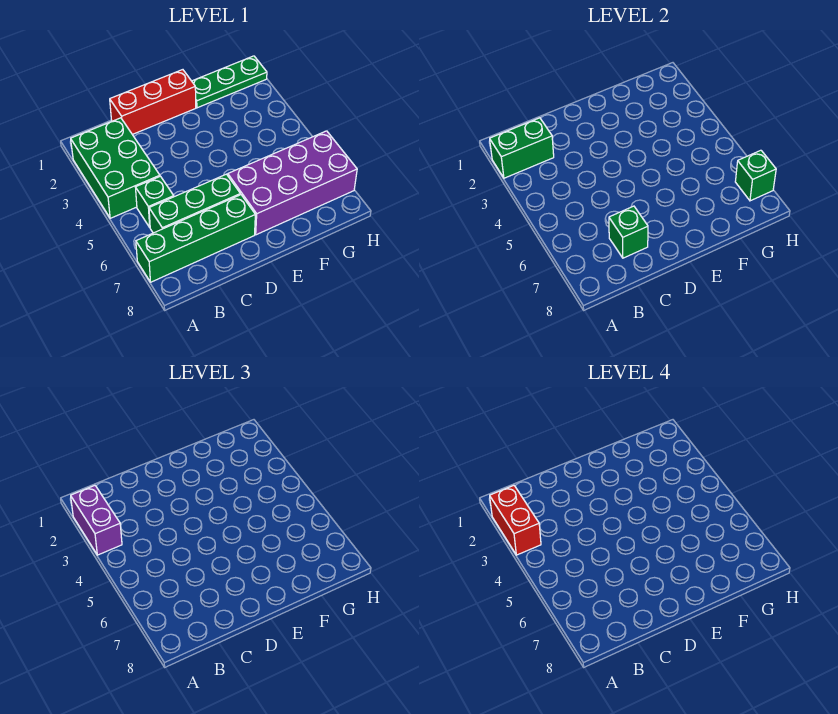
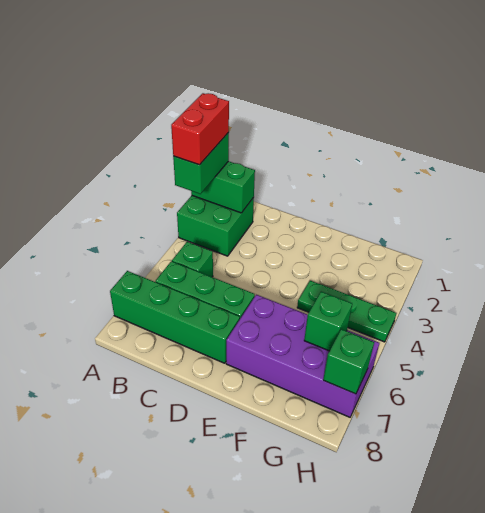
green brick A2:B4 level 1 -> green brick A2:B3 level 1
purple brick A2:A3 level 3 -> green brick A2:A3 level 3
red brick C1:E1 level 1 -> none
green brick C7 level 2 -> green brick G6 level 2
green plate F1:H1 level 1 -> green plate F4:H4 level 1

